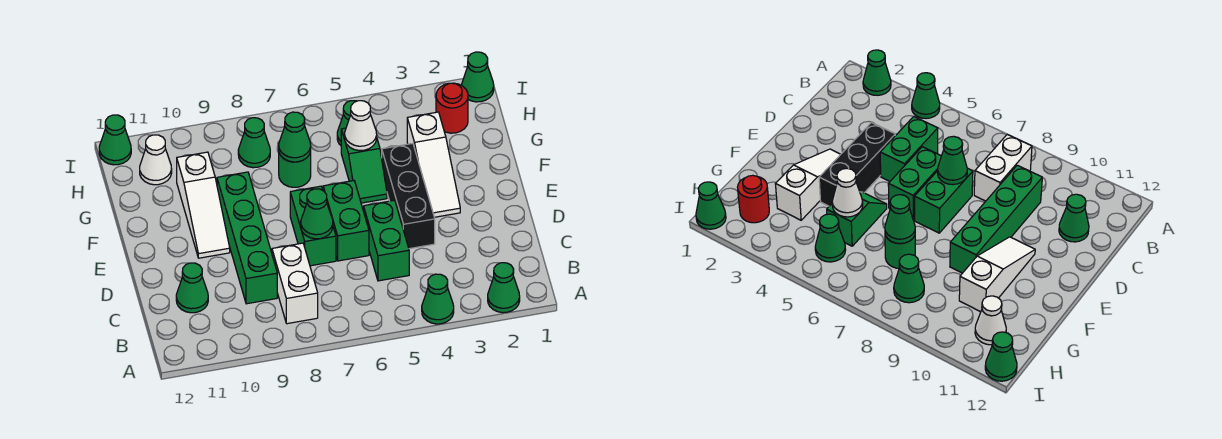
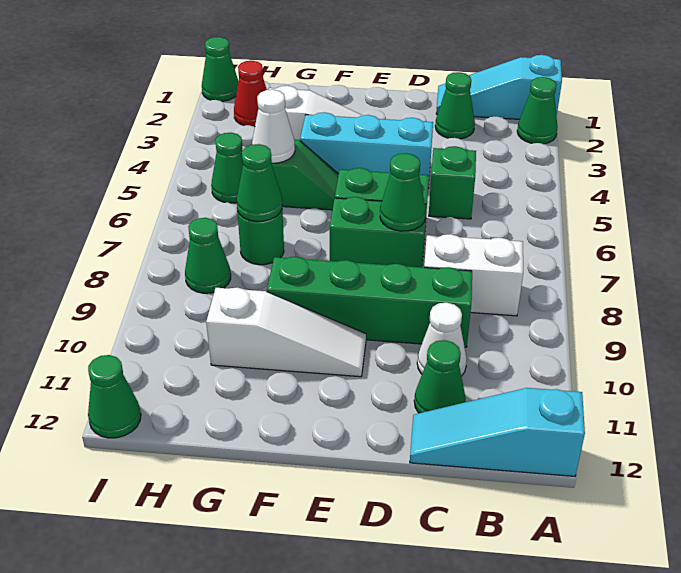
none -> cyan slope A1:C1 level 1 top A
green cone A4 level 1 -> green cone C2 level 1
none -> cyan slope A12:C12 level 1 top A
green brick C5:D5 level 1 -> green brick C5 level 1
black brick D4:F4 level 1 -> cyan brick D4:F4 level 1
red round brick H2 level 1 -> red cone H2 level 1
white cone H11 level 1 -> white cone C10 level 1

